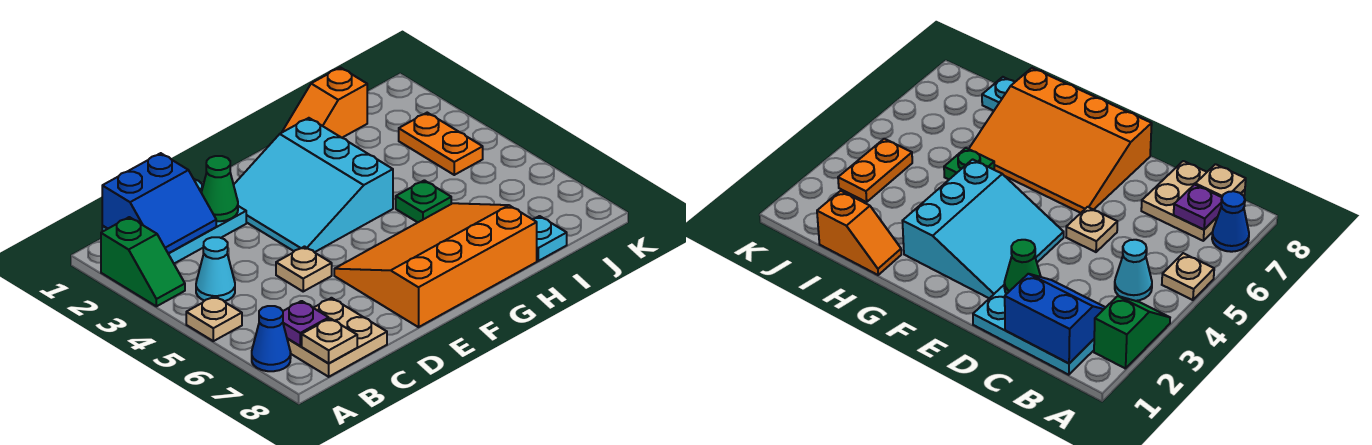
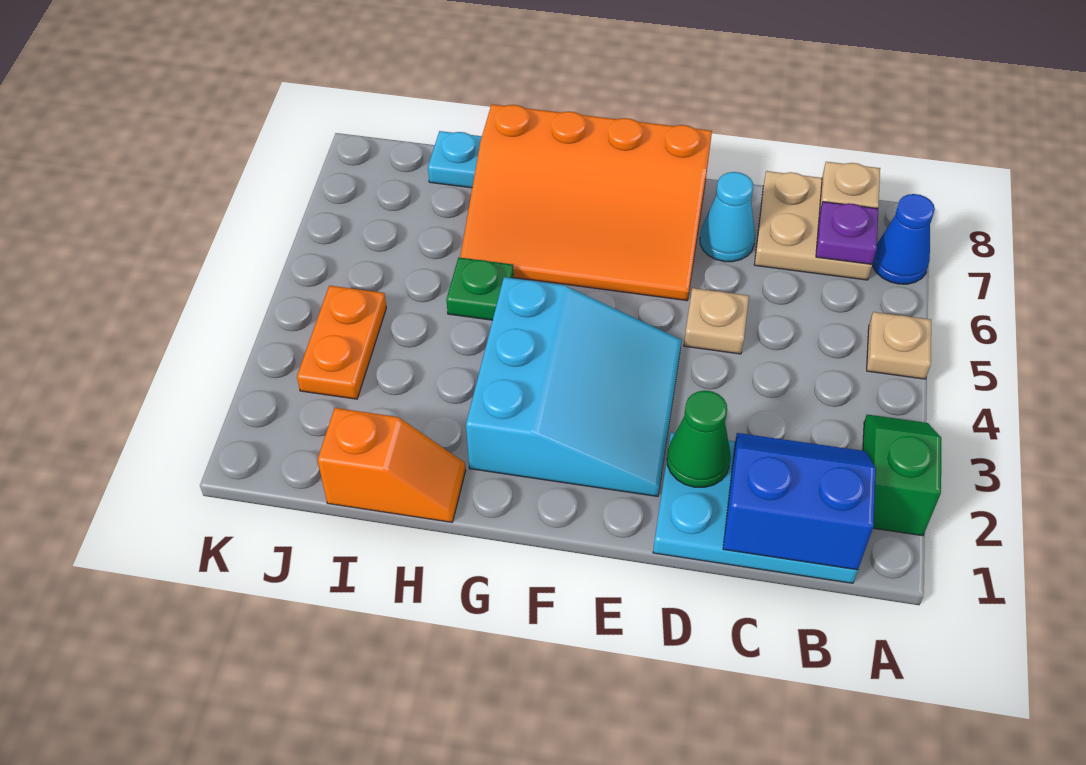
cyan cone B4 level 1 -> cyan cone D7 level 1

